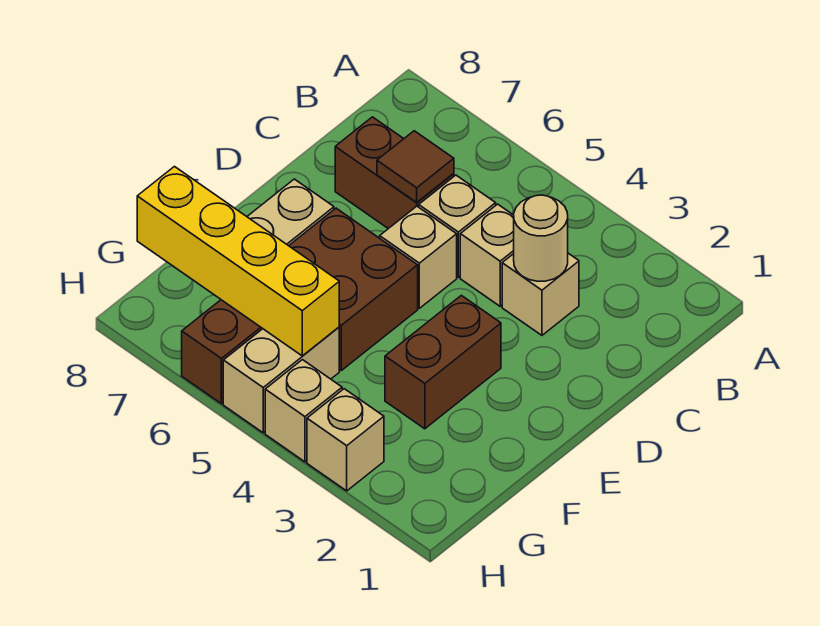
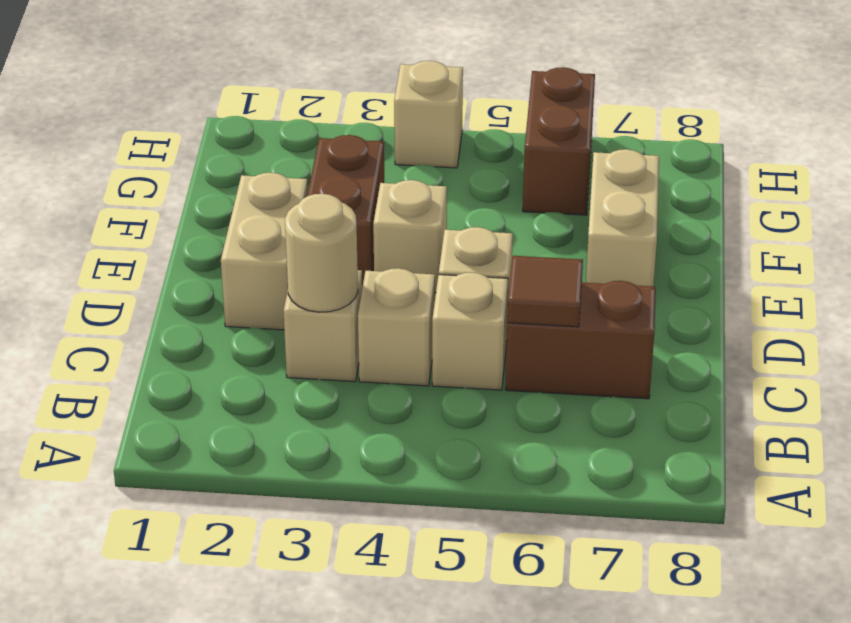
brown brick E5:F6 level 1 -> none
tan brick G5:H5 level 1 -> tan brick D2:E2 level 1
yellow brick G5:G8 level 2 -> none
tan brick H3 level 1 -> tan brick E4 level 1

